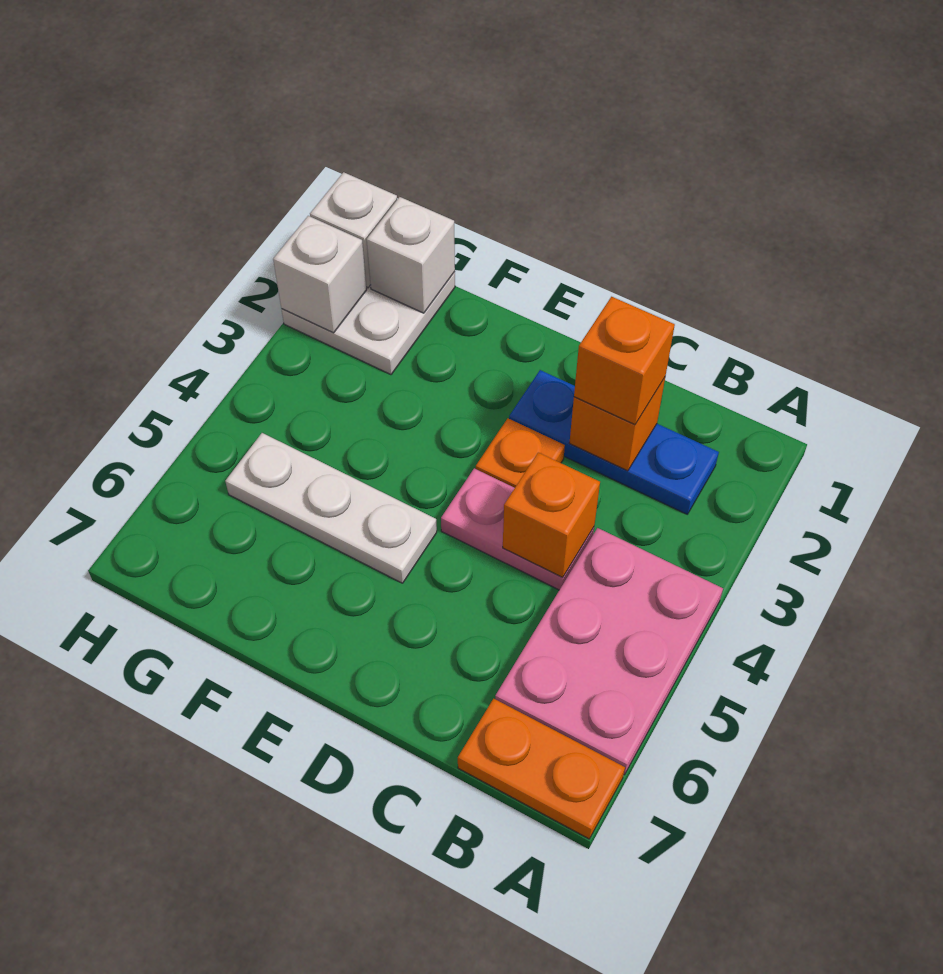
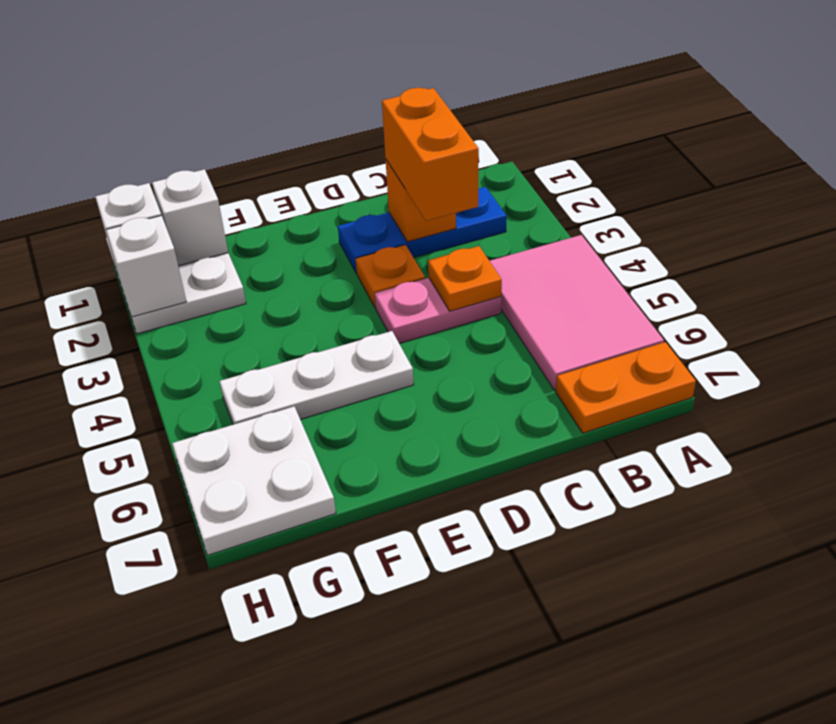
pink plate A4:B6 level 1 -> pink tile A4:B6 level 1
orange brick C2 level 3 -> orange brick C2:C3 level 3
orange brick C4 level 2 -> orange plate C4 level 2
none -> white plate G6:H7 level 1

